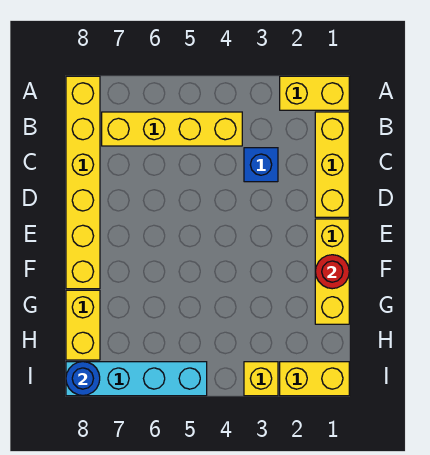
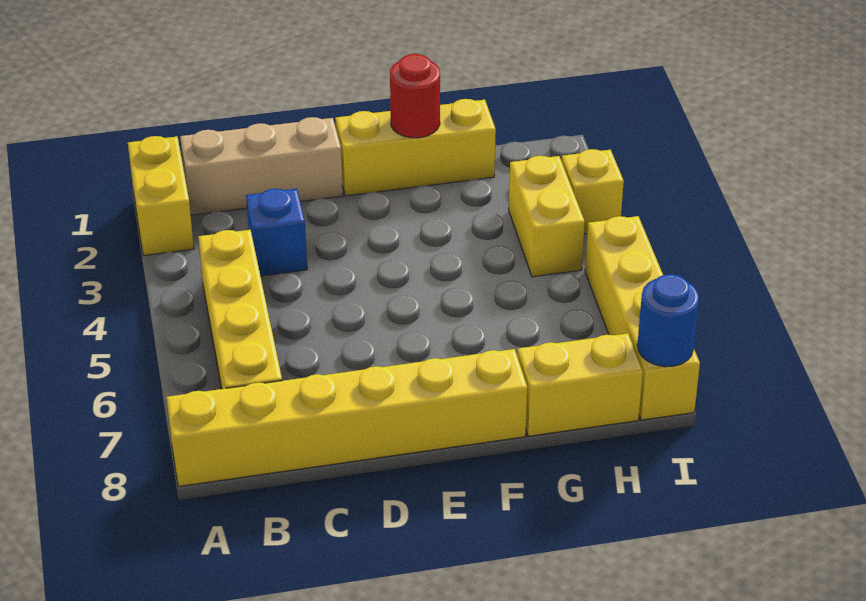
yellow brick B1:D1 level 1 -> tan brick B1:D1 level 1
yellow brick I1:I2 level 1 -> yellow brick H3:H4 level 1
cyan brick I5:I8 level 1 -> yellow brick I5:I8 level 1

